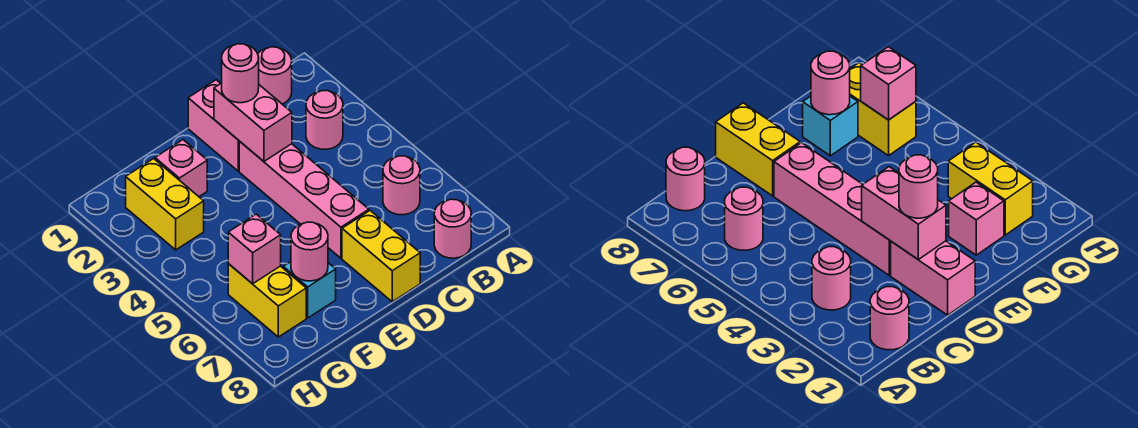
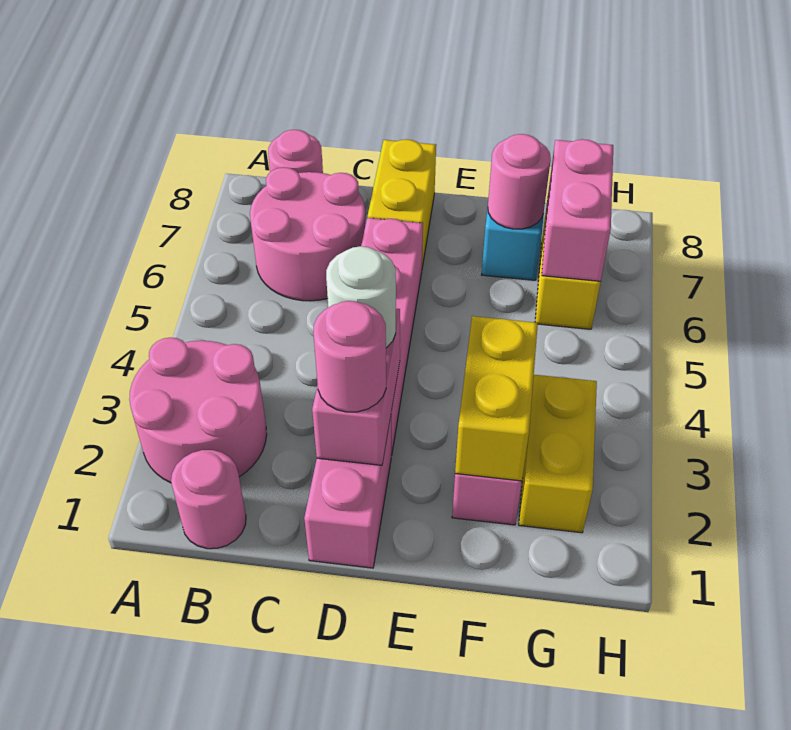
pink round brick B3 level 1 -> pink round brick A2:B3 level 1
pink round brick B6 level 1 -> pink round brick B6:C7 level 1
none -> white round brick D3 level 3
none -> yellow brick F2:F3 level 2
pink brick G6 level 2 -> pink brick G6:G7 level 2

